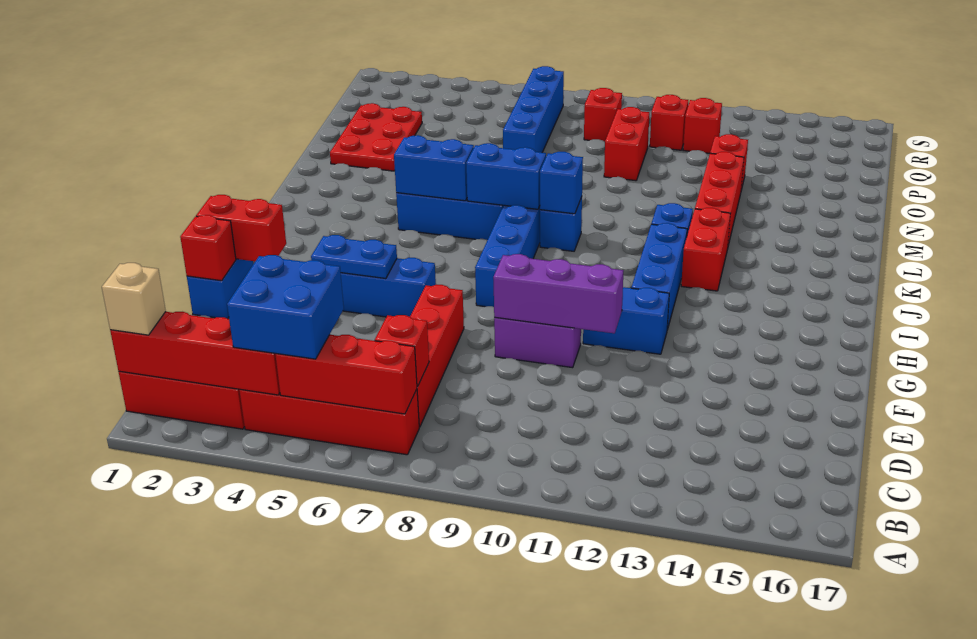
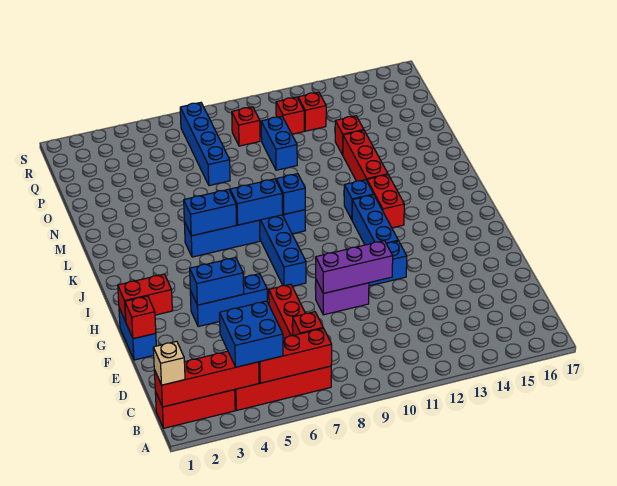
blue plate G4:G5 level 2 -> blue brick G4:G5 level 2
red plate N2:P3 level 1 -> none
red brick O10:P10 level 1 -> blue brick O10:P10 level 1

